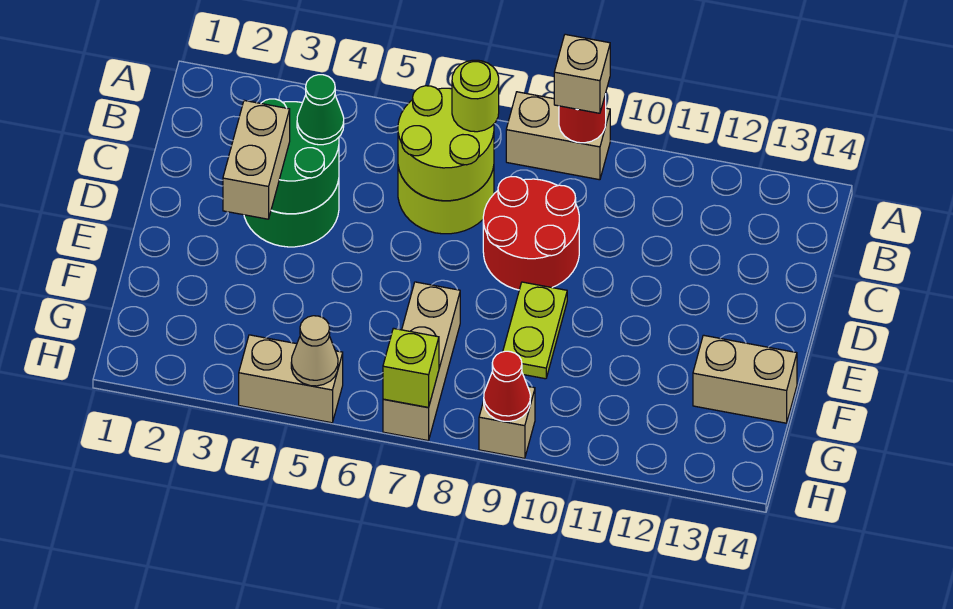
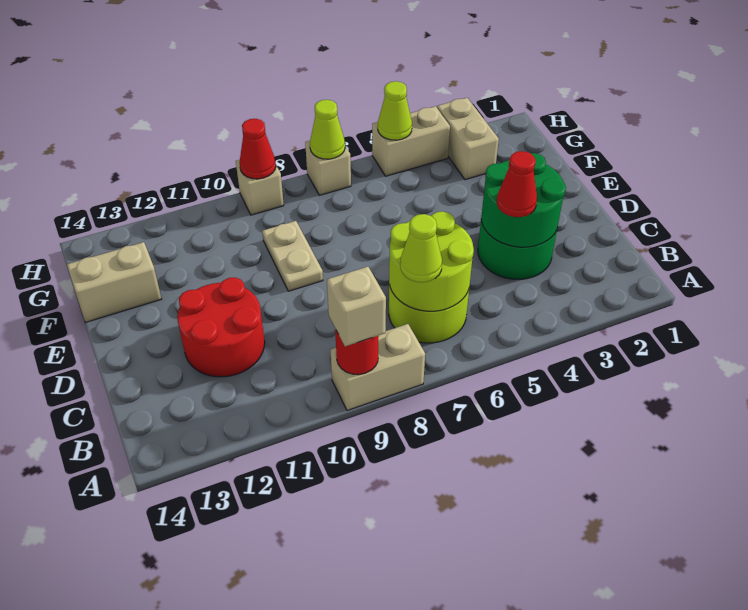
lime round brick B7 level 3 -> lime cone B7 level 3
green cone C4 level 3 -> red cone C4 level 3
red round brick C8:D9 level 1 -> red round brick C11:D12 level 1
tan brick D3:E3 level 3 -> tan brick G3:H3 level 1
lime plate E9:F9 level 1 -> tan plate E9:F9 level 1
tan brick F7:H7 level 1 -> tan brick H7 level 1
tan cone H5 level 2 -> lime cone H5 level 2
lime brick H7 level 2 -> lime cone H7 level 2

